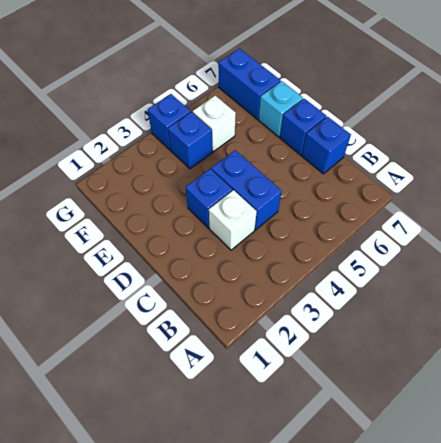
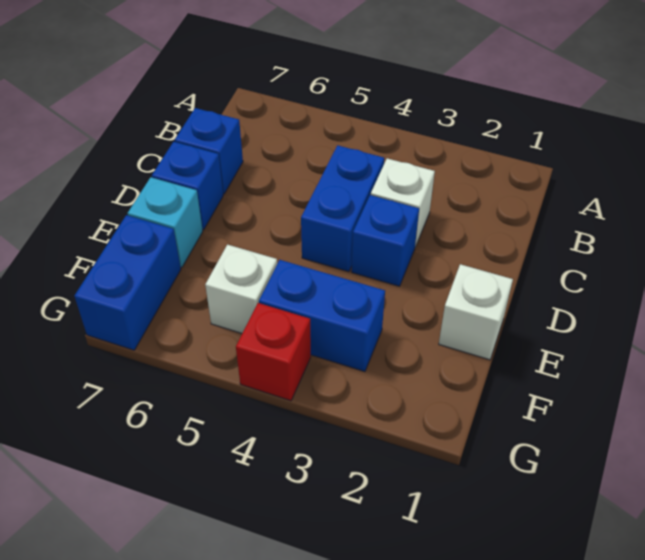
none -> white brick E1 level 1
blue brick F4 level 1 -> blue brick F3:F4 level 1
blue brick G4 level 1 -> red brick G4 level 1

